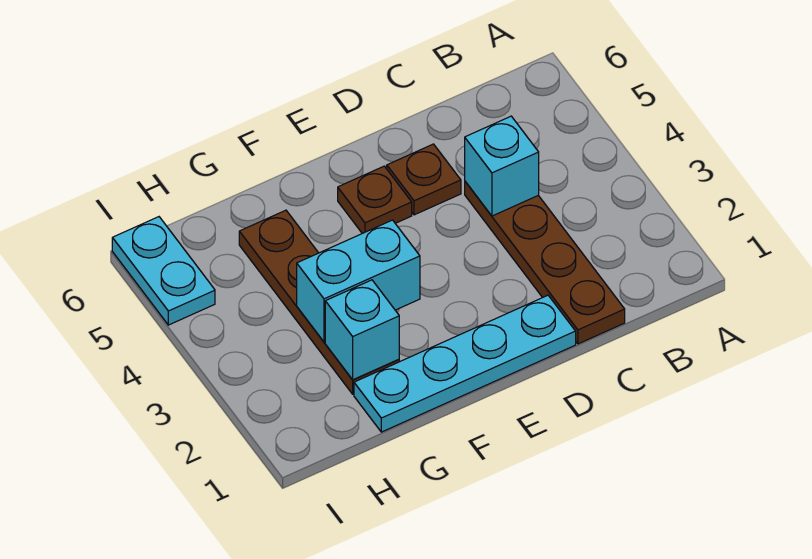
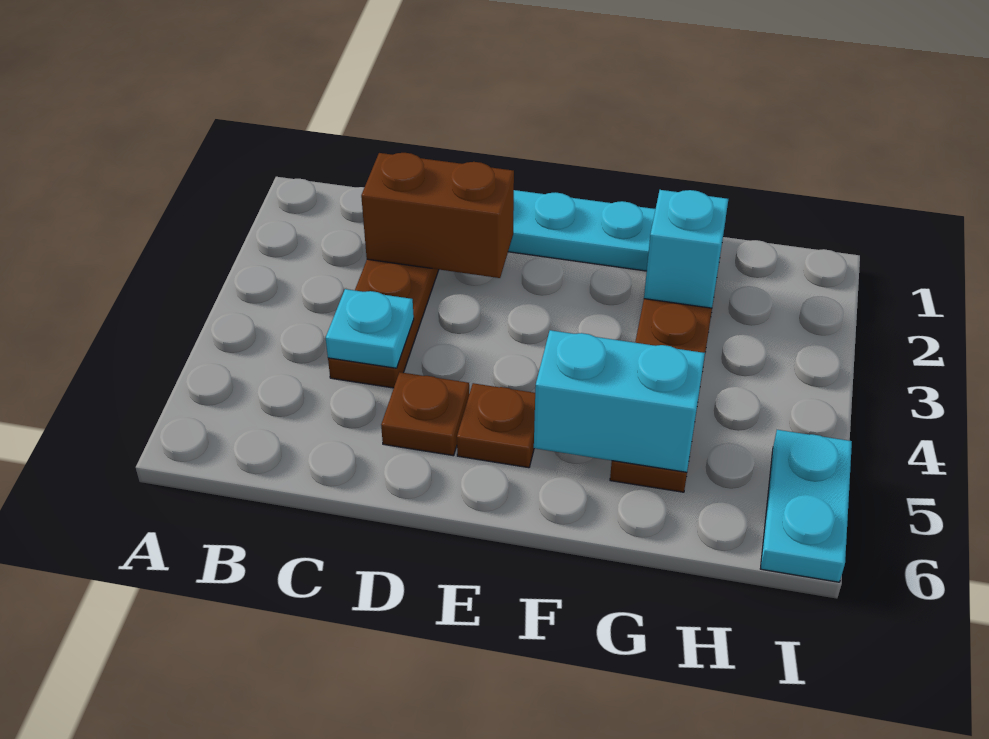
none -> brown brick C2:D2 level 2
cyan brick C4 level 2 -> cyan plate C4 level 2
cyan brick F3:G3 level 2 -> cyan brick F5:G5 level 2

